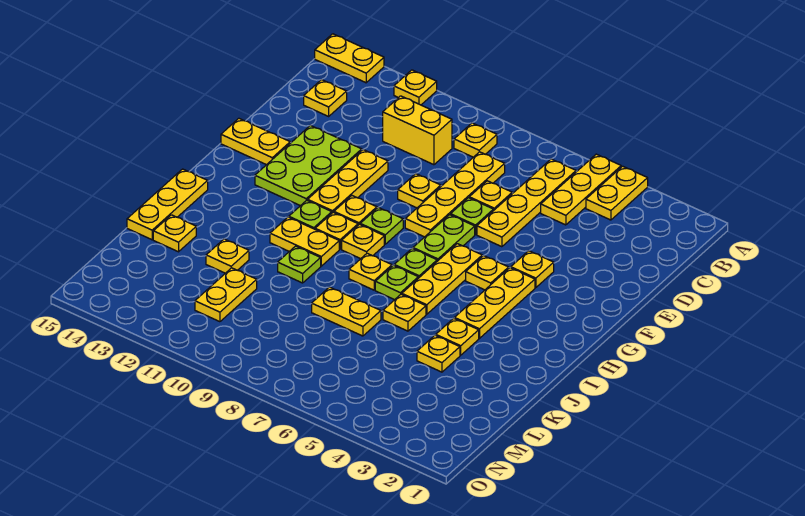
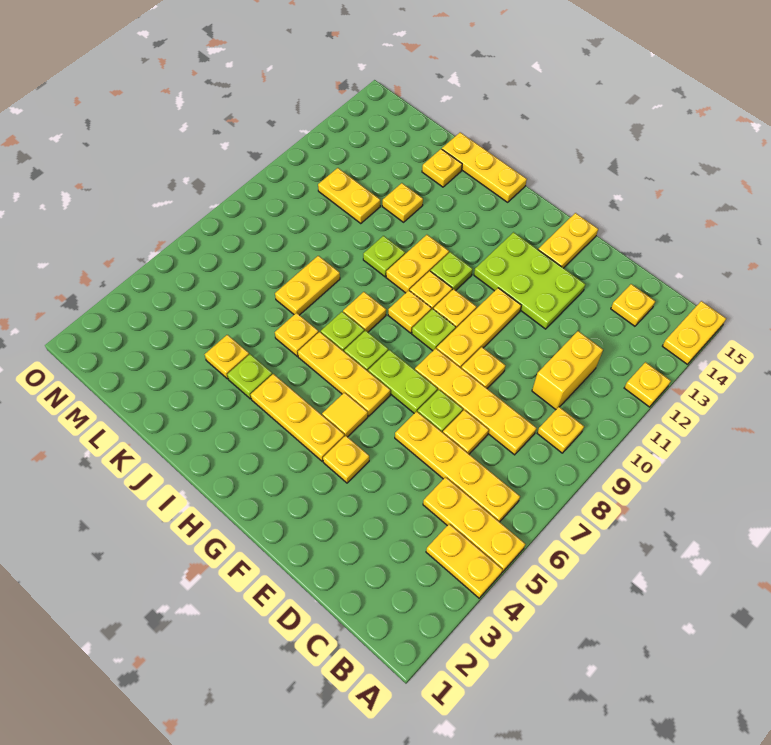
yellow plate E11:G11 level 1 -> yellow plate F9:F11 level 1
yellow plate G5 level 1 -> yellow tile G5 level 1
yellow plate J4 level 1 -> lime plate J4 level 1

